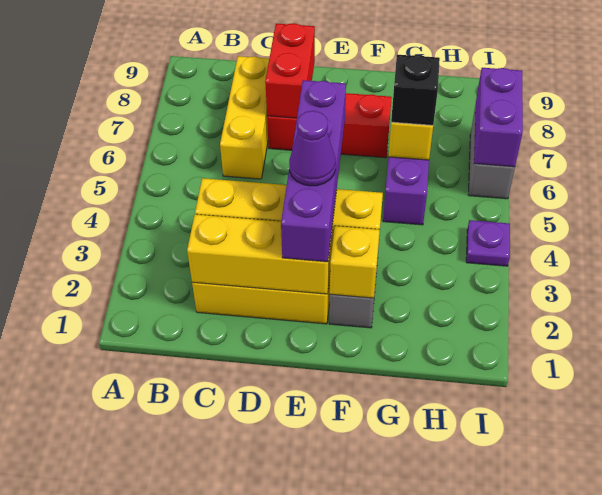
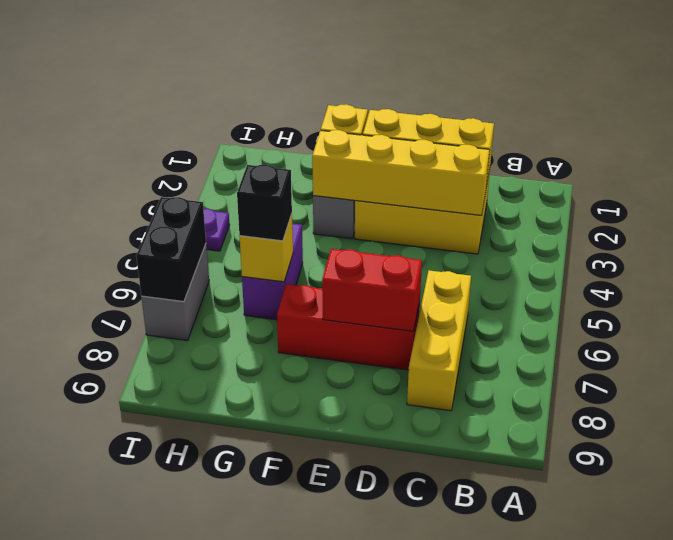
red brick D7:D8 level 2 -> red brick D7:E7 level 2
purple brick E2:E5 level 3 -> none
purple cone E3 level 4 -> none
purple brick I6:I7 level 2 -> black brick I6:I7 level 2

